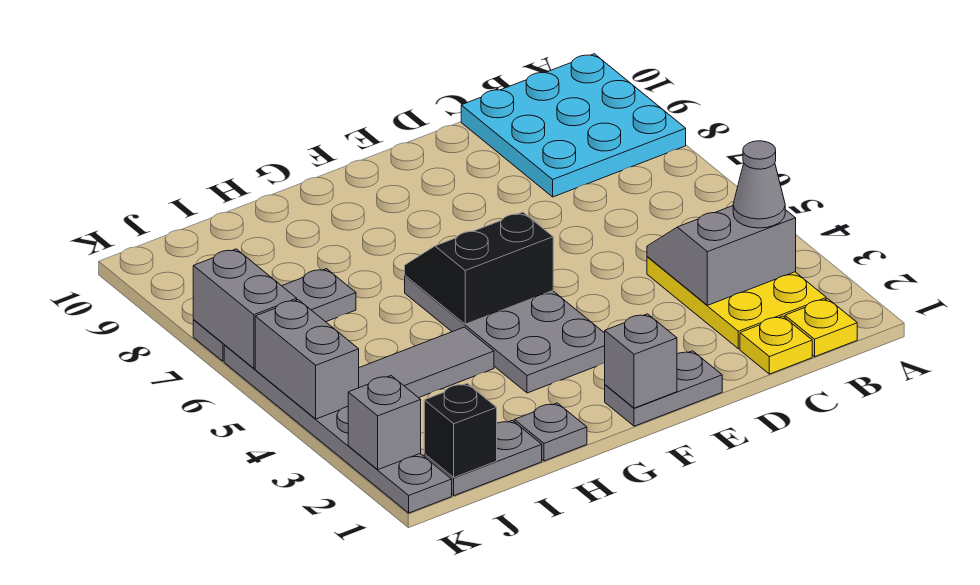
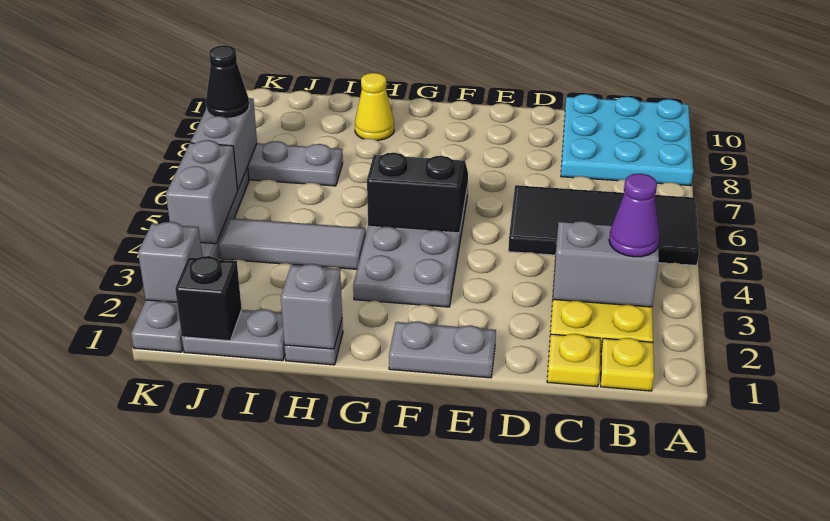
none -> black tile A5:D6 level 1
grey cone B3 level 3 -> purple cone B3 level 3
grey brick F1 level 2 -> grey brick H1 level 2
none -> yellow cone H9 level 1
none -> black cone K7 level 3

